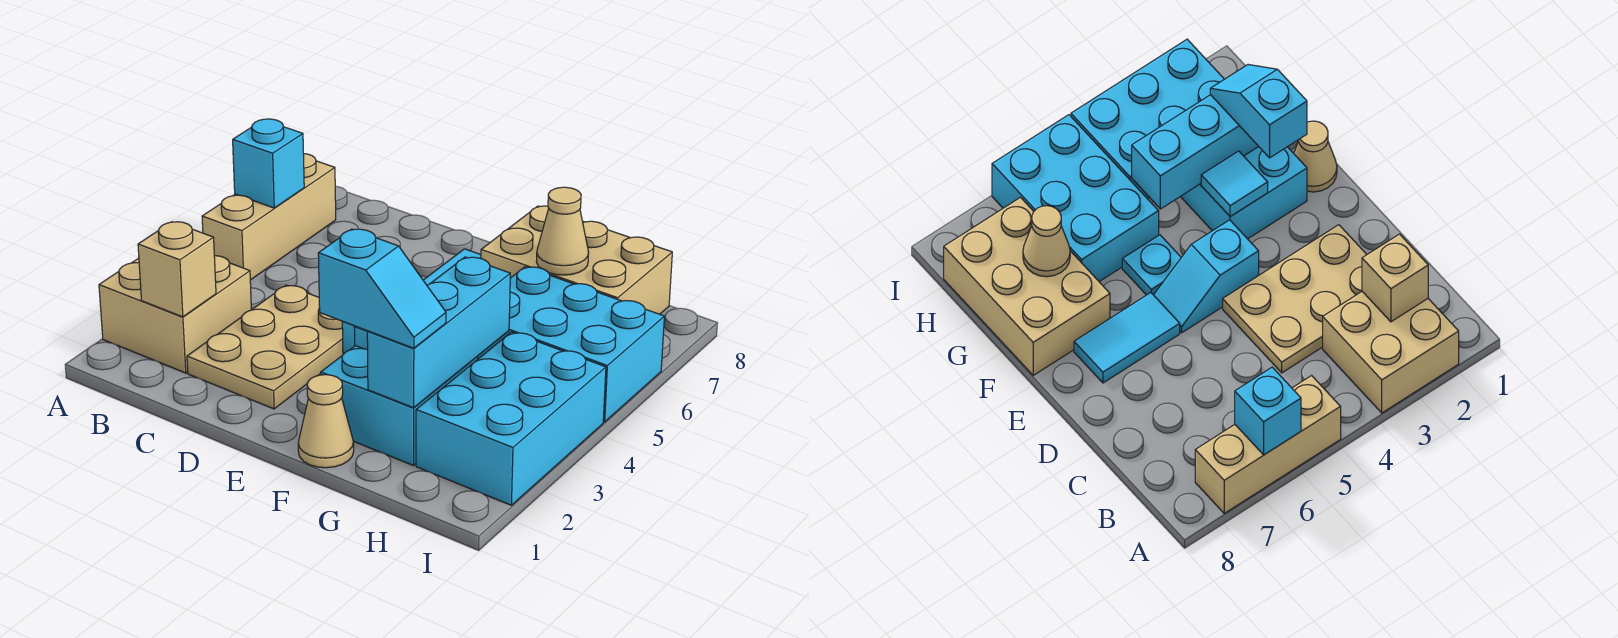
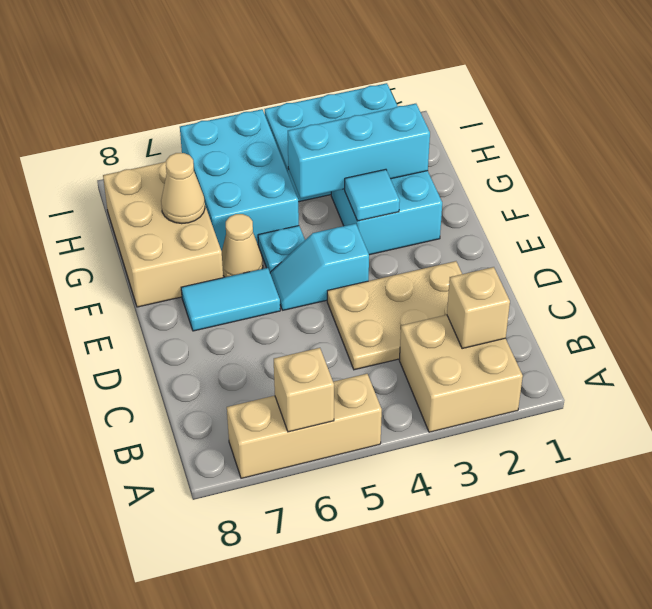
cyan brick A6 level 2 -> tan brick A6 level 2
tan cone F1 level 1 -> tan cone F6 level 1
cyan slope F2:G2 level 3 top F -> none

